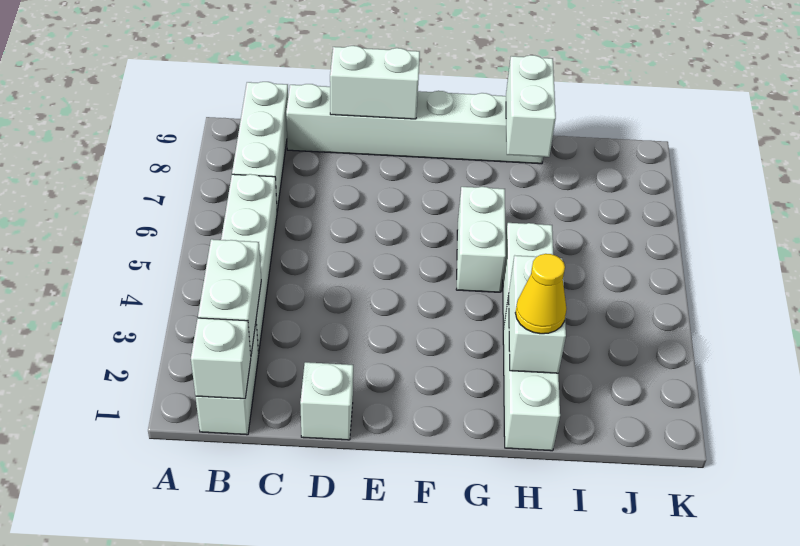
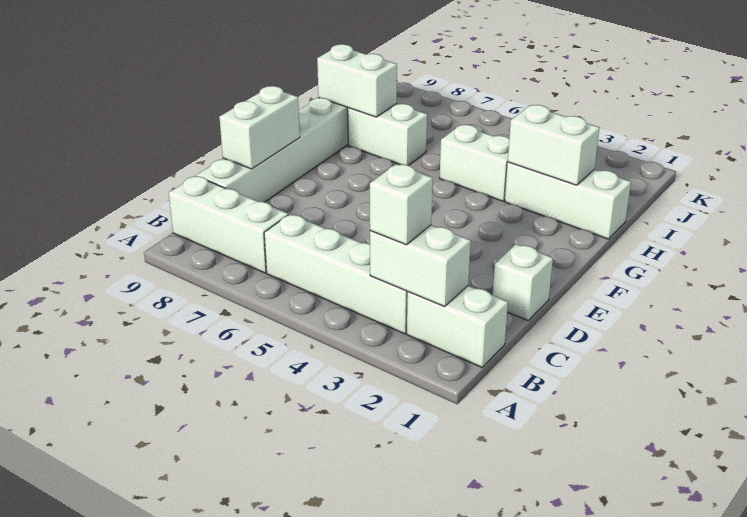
white brick B1 level 2 -> white brick B3 level 3
white brick G5:G6 level 1 -> white brick H7:H8 level 1
yellow cone H2 level 3 -> none

